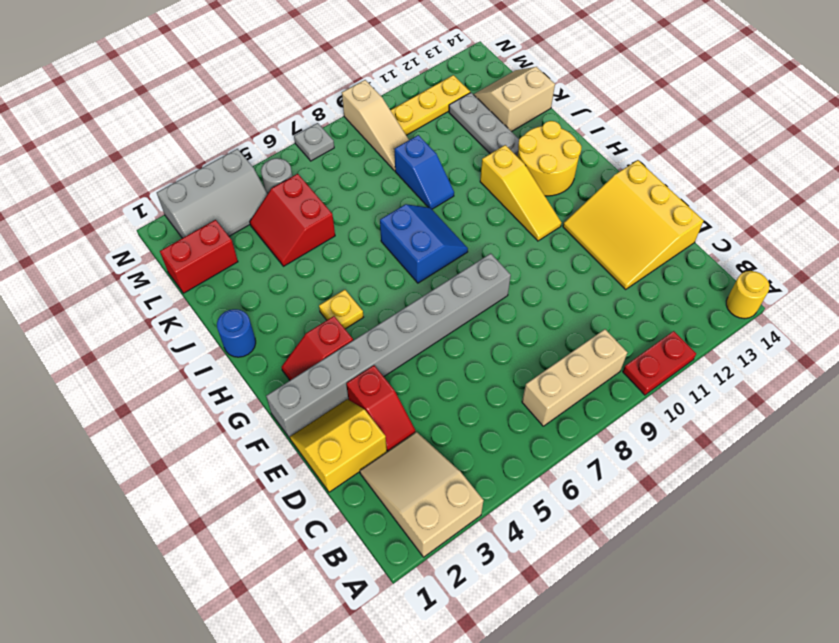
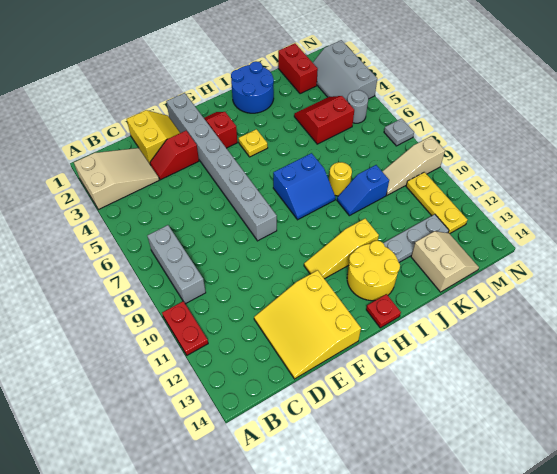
yellow round brick A14 level 1 -> yellow round brick J8 level 1
tan brick B7:B9 level 1 -> grey brick B7:B9 level 1
yellow slope D12:F14 level 1 top 14 -> yellow slope D12:F14 level 1 top F
none -> red plate H14 level 1
blue round brick I1 level 1 -> blue round brick I1:J2 level 1

